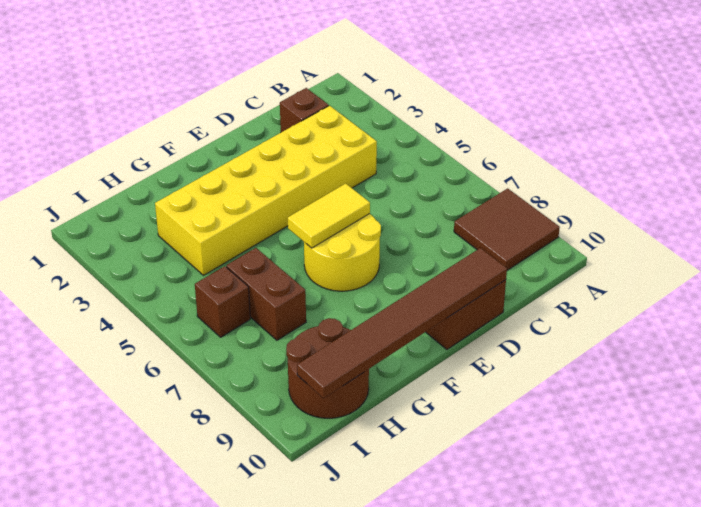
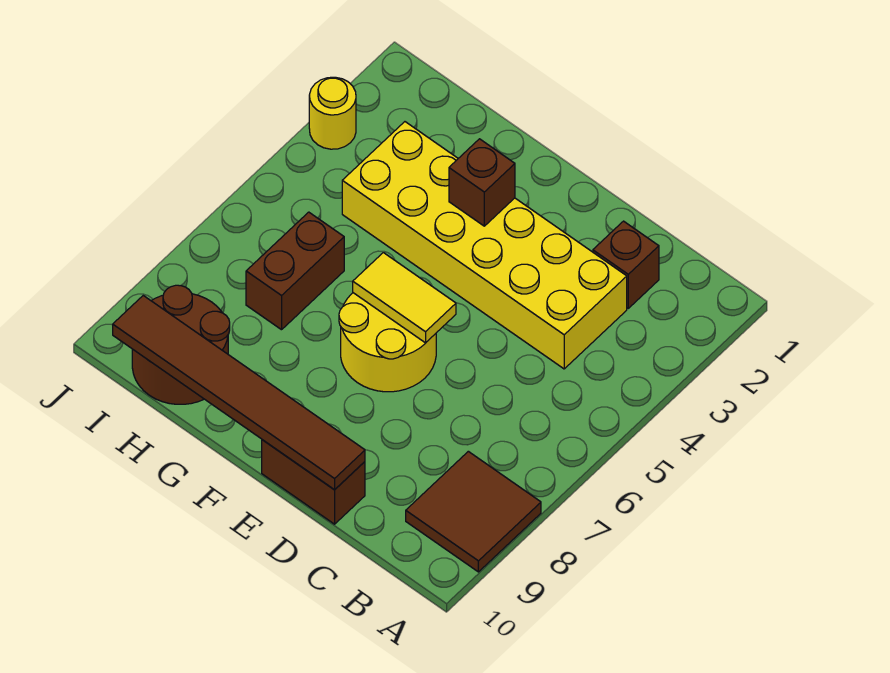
brown brick I6 level 1 -> brown brick F3 level 2
none -> yellow round brick J3 level 1

